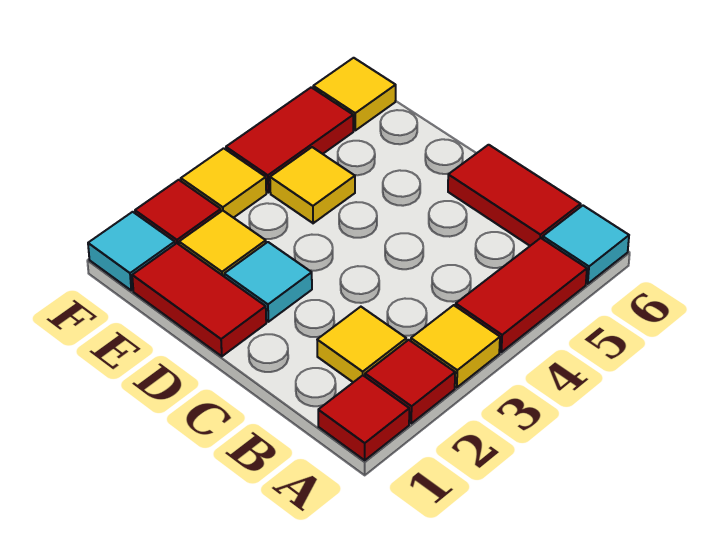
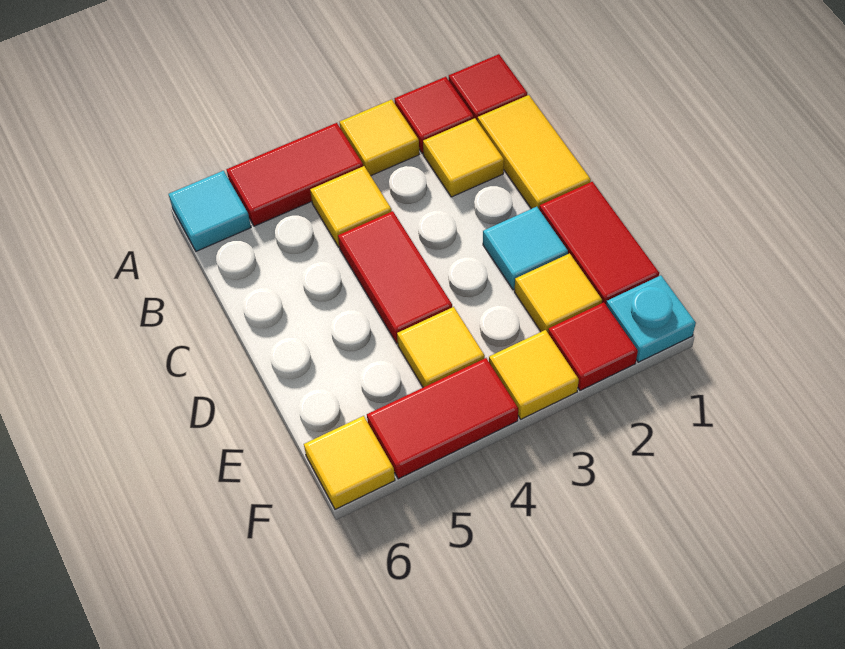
none -> yellow tile B1:C1 level 1
none -> yellow tile B4 level 1
red tile B6:C6 level 1 -> red tile C4:D4 level 1
cyan tile F1 level 1 -> cyan plate F1 level 1

